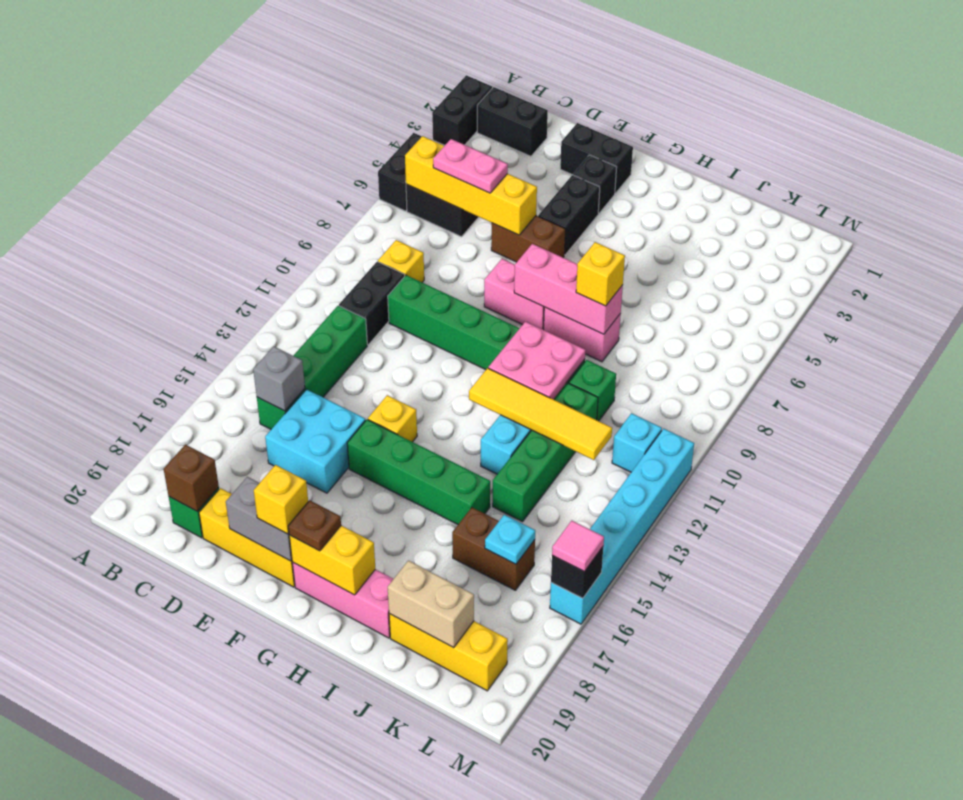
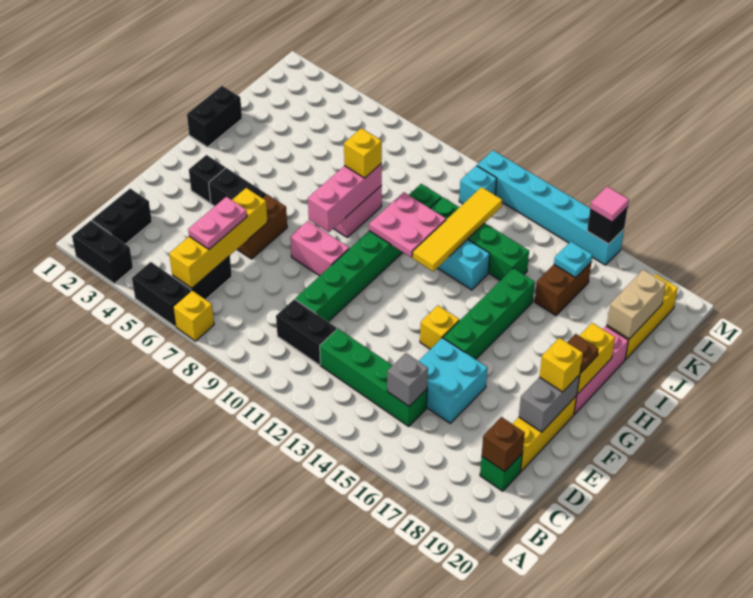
yellow brick C9 level 1 -> yellow brick A7 level 1
black brick E2:F2 level 1 -> black brick H1:I1 level 1
pink brick F8:G8 level 1 -> pink brick F8:F9 level 1

